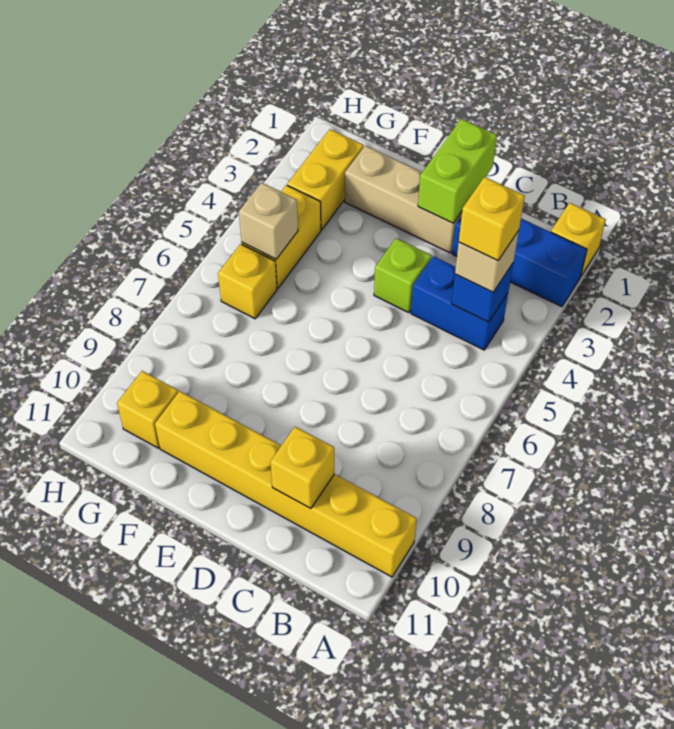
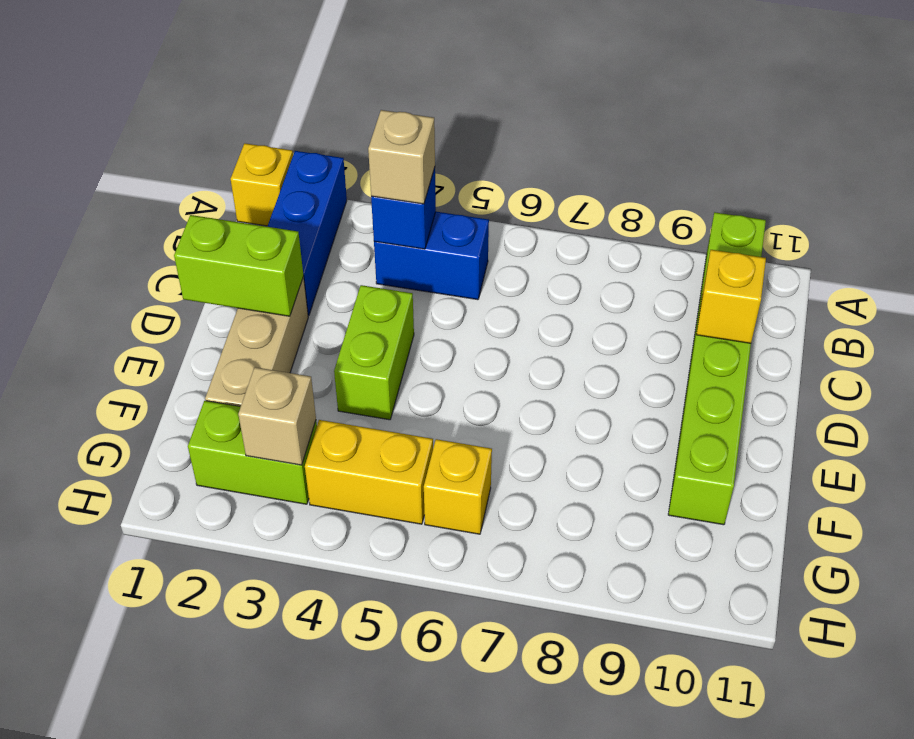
yellow brick A10:F10 level 1 -> lime brick A10:F10 level 1
blue brick B4:C4 level 1 -> blue brick B4:B5 level 1
yellow brick B4 level 4 -> none
lime brick D4 level 1 -> lime brick D4:E4 level 1
yellow brick G2:G3 level 1 -> lime brick G2:G3 level 1
tan brick G5 level 2 -> tan brick G3 level 2
yellow brick G10 level 1 -> none

